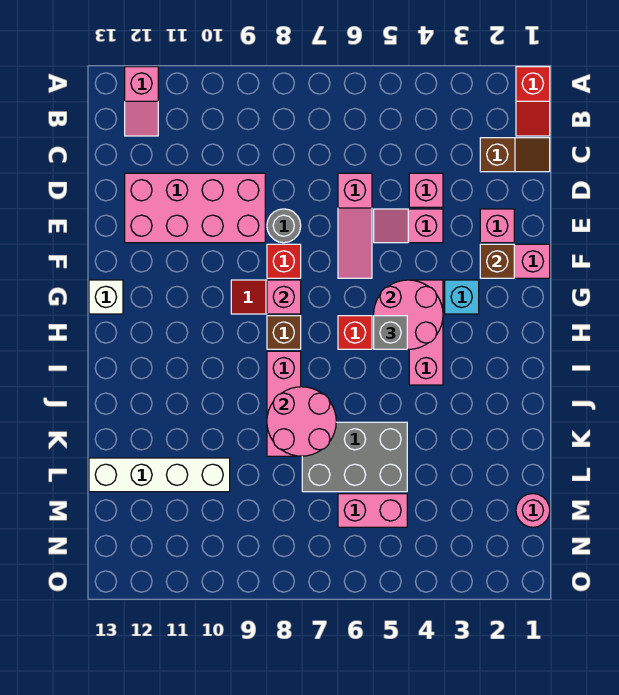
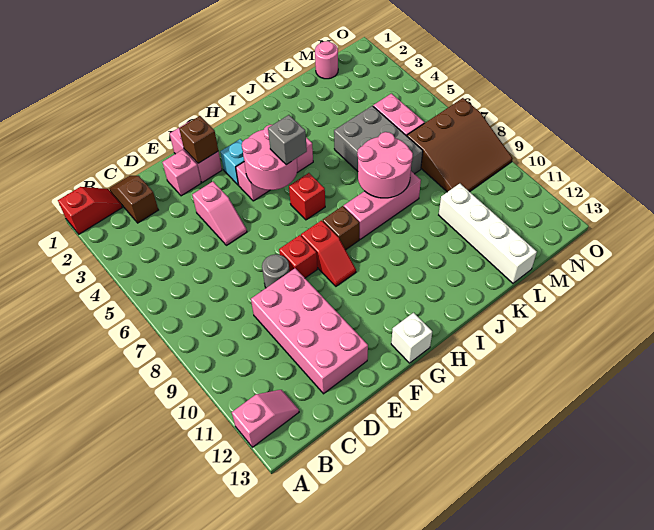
pink brick D4 level 1 -> none
pink slope D6:F6 level 1 top D -> none
pink brick G8 level 2 -> none
none -> brown slope M7:O9 level 1 top 7

